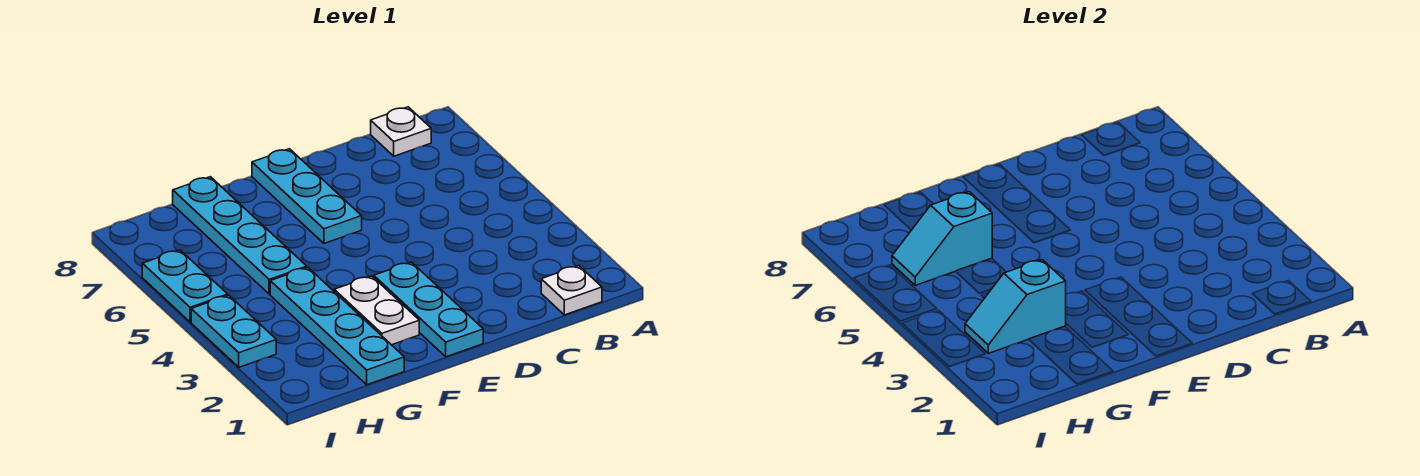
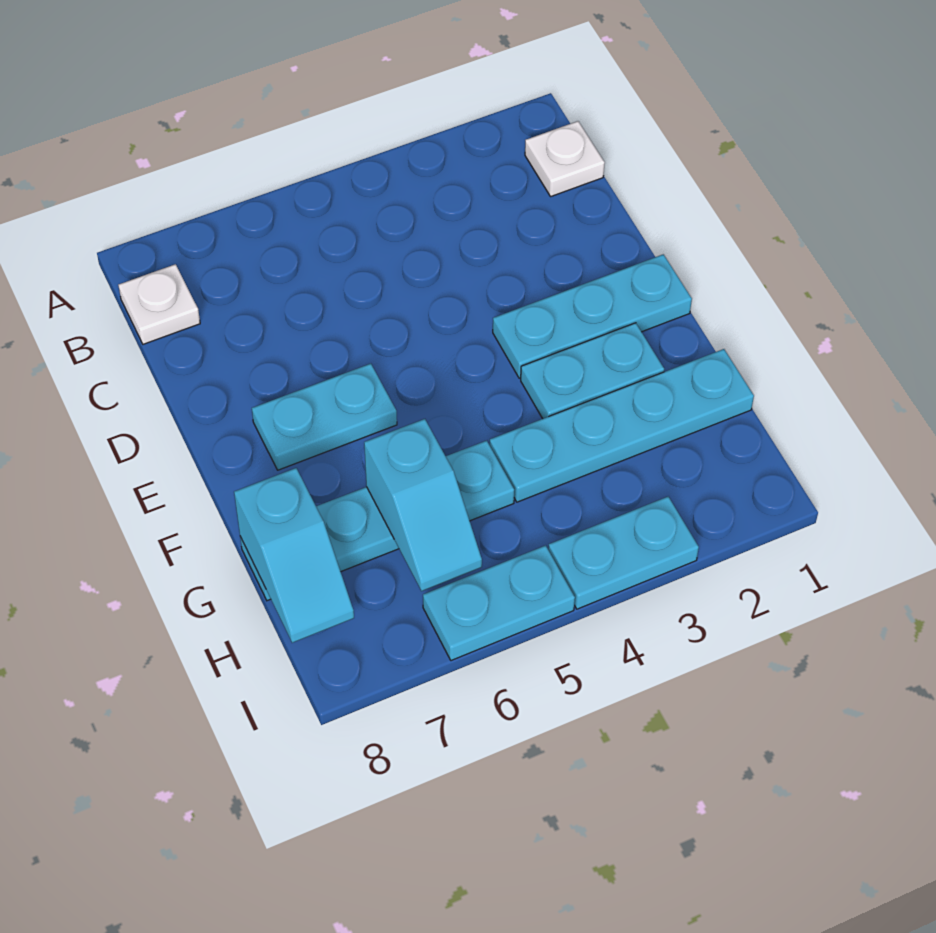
cyan plate E6:E8 level 1 -> cyan plate E6:E7 level 1
white plate F2:F3 level 1 -> cyan plate F2:F3 level 1
cyan slope G3:H3 level 2 top G -> cyan slope G8:H8 level 2 top G

